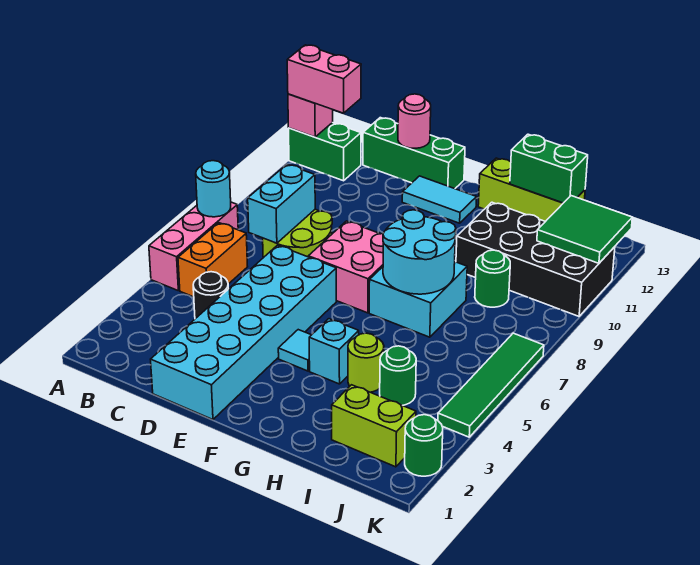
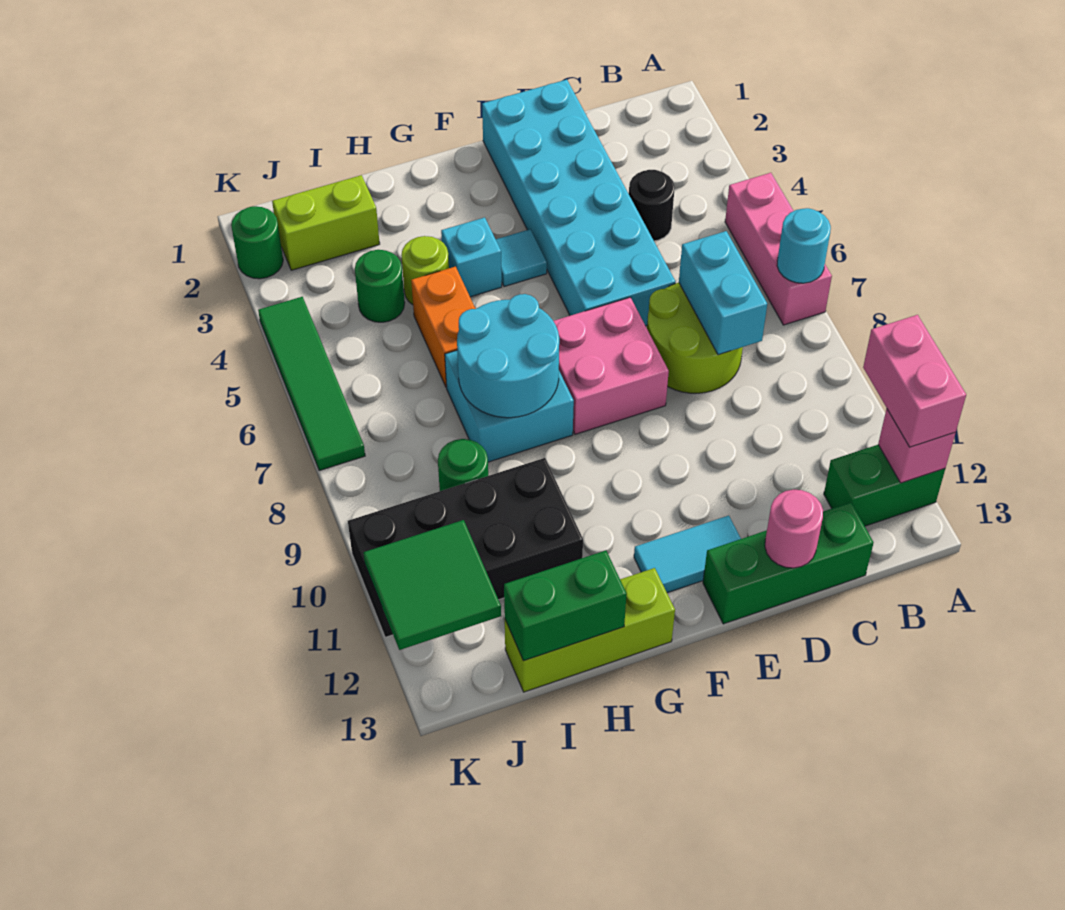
pink brick A12:B12 level 3 -> pink brick A11:A12 level 3
orange brick B5:B6 level 1 -> orange brick H5:H6 level 1

